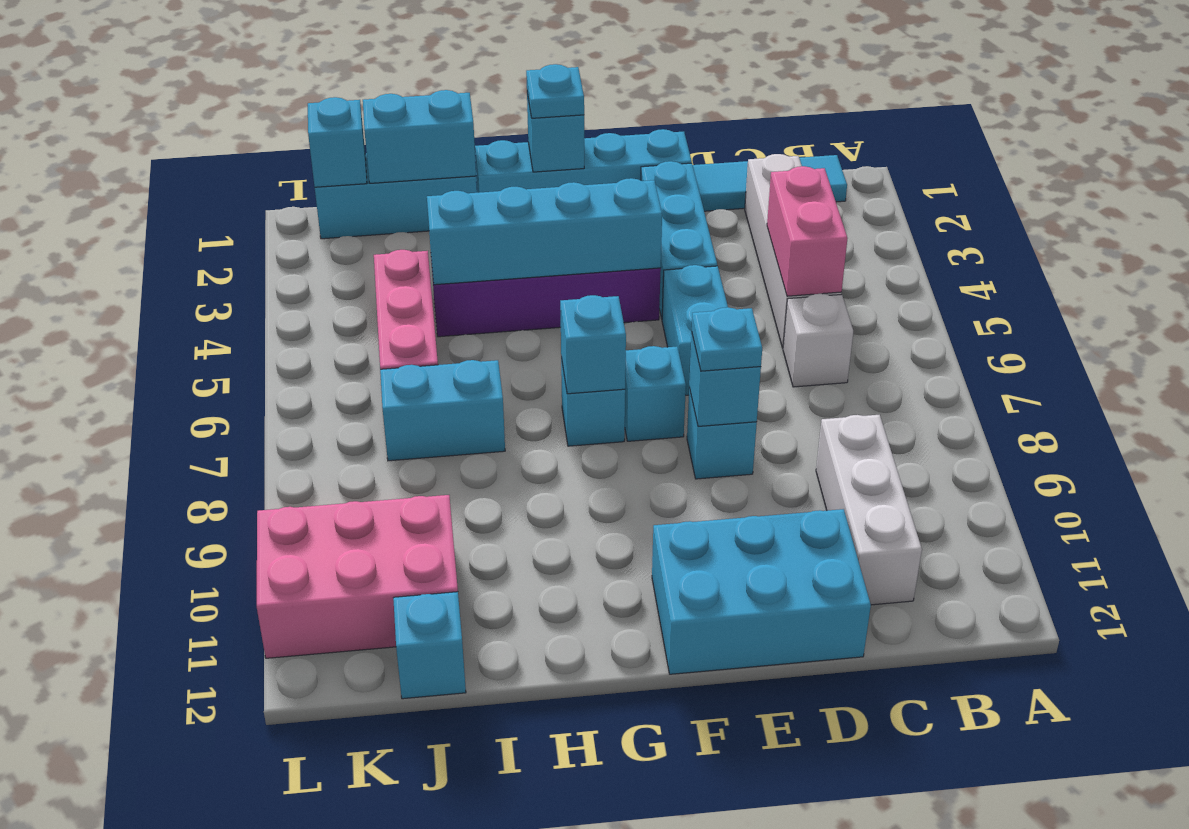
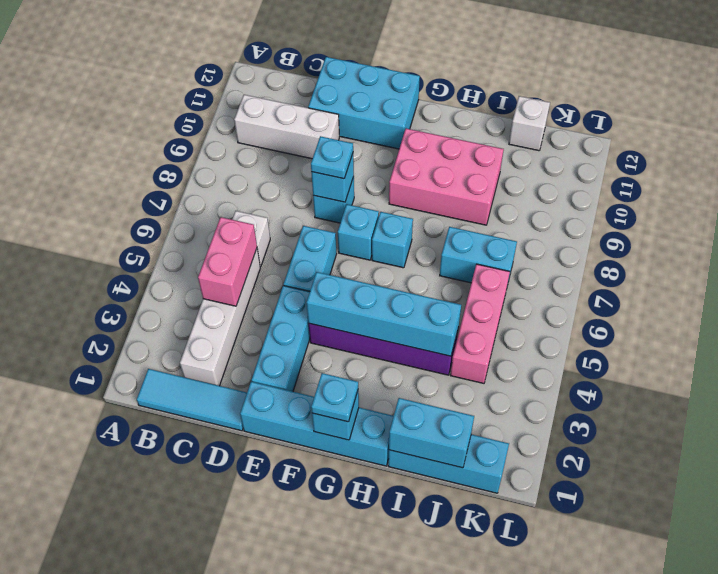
white brick C9:C11 level 1 -> white brick B10:D10 level 1
cyan brick G7 level 2 -> none
pink brick J10:L11 level 1 -> pink brick G9:I10 level 1
cyan brick J12 level 1 -> white brick J12 level 1
cyan brick K1 level 2 -> none

